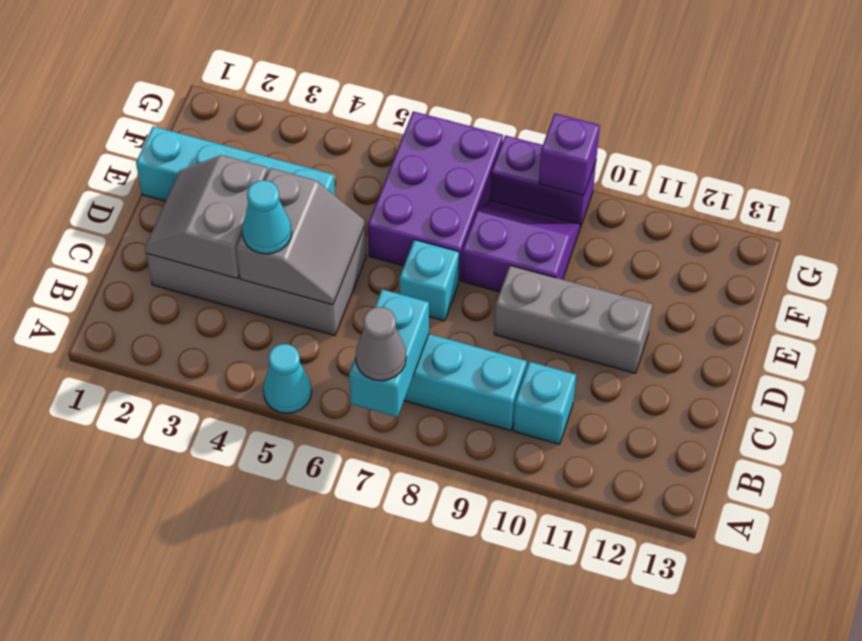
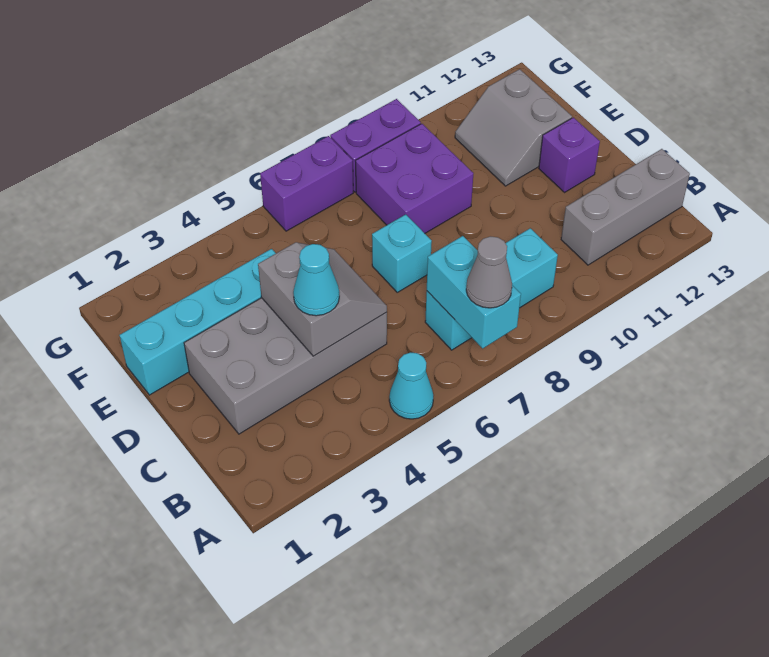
cyan brick B10 level 1 -> none
grey slope C2:D3 level 2 top 3 -> grey slope E11:F12 level 1 top 12
grey brick D9:D11 level 1 -> grey brick B11:B13 level 1
purple brick E6:G7 level 1 -> purple brick G6:G7 level 1
purple slope E8:F9 level 1 top E -> purple brick E8:F9 level 1
purple brick G9 level 2 -> purple brick D12 level 1

